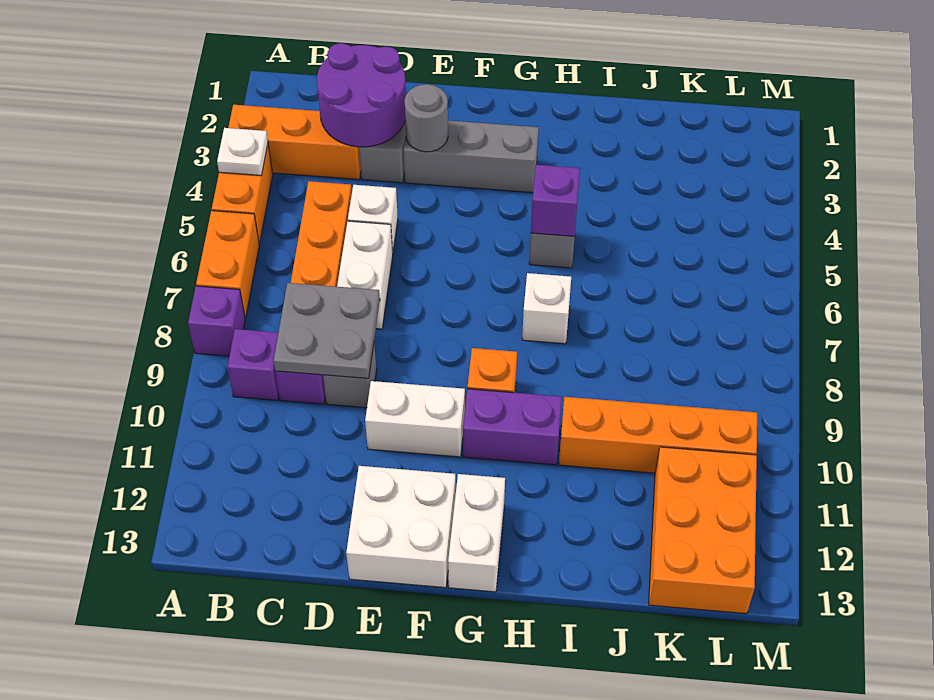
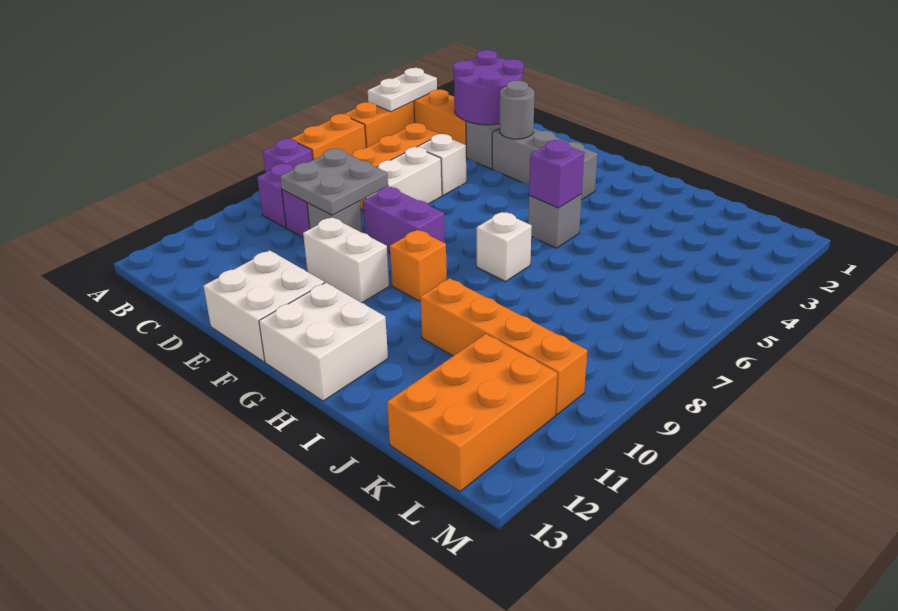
white plate A4 level 2 -> white plate A3:A4 level 2
purple brick G10:H10 level 1 -> purple brick E8:F8 level 1
white brick G12:G13 level 1 -> white brick G12:H13 level 1

